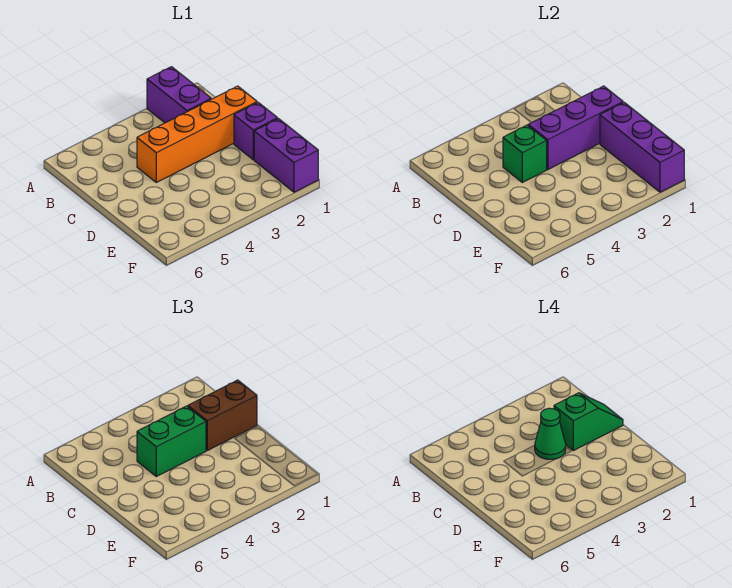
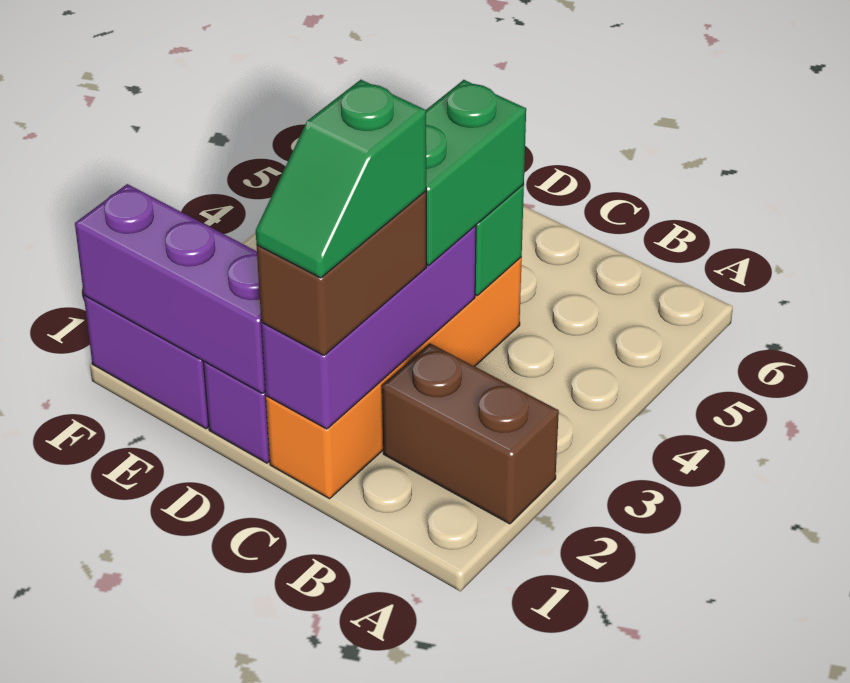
purple brick A2:B2 level 1 -> brown brick A2:B2 level 1
green cone C3 level 4 -> none

